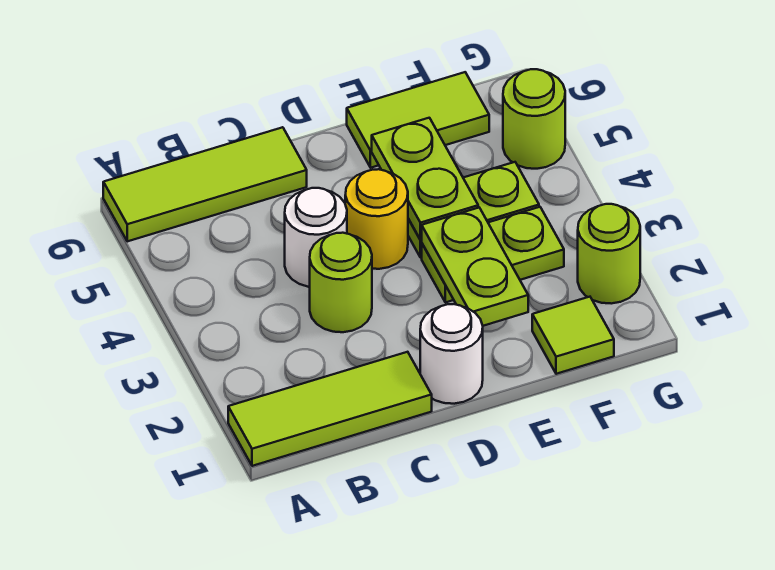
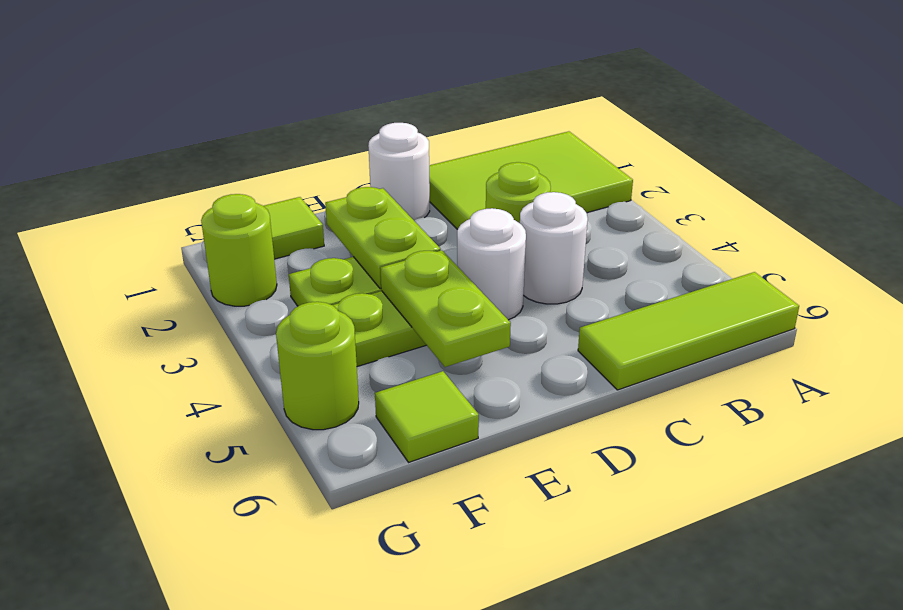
lime tile A1:C1 level 1 -> lime tile A1:C2 level 1
yellow round brick D4 level 1 -> white round brick D4 level 1
lime tile E6:F6 level 1 -> lime tile F6 level 1

